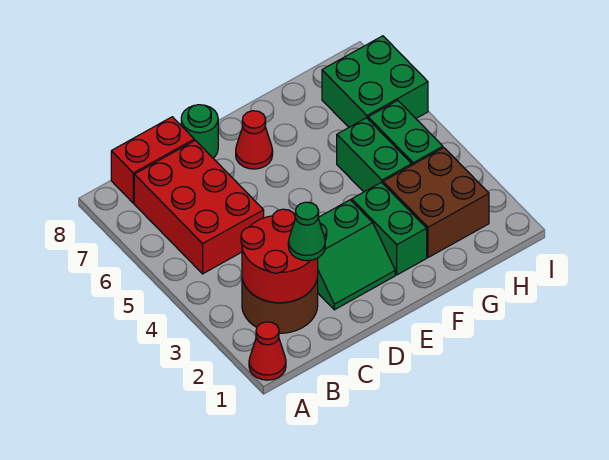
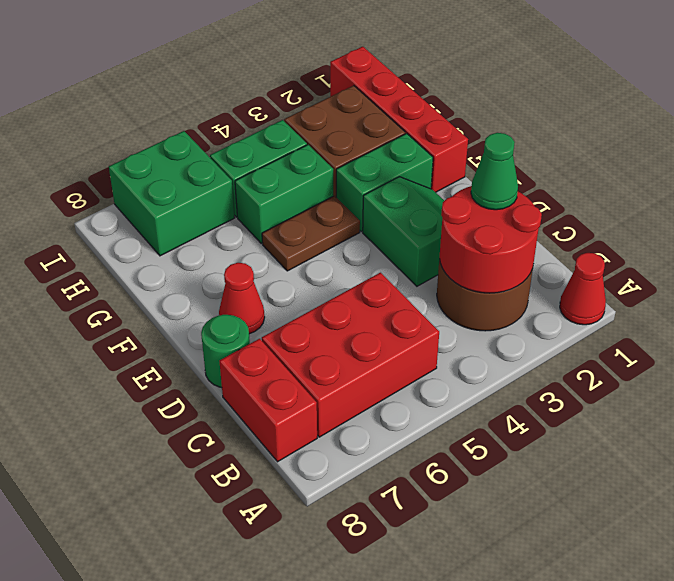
none -> red brick F1:I1 level 1
none -> brown plate F4:F5 level 1

